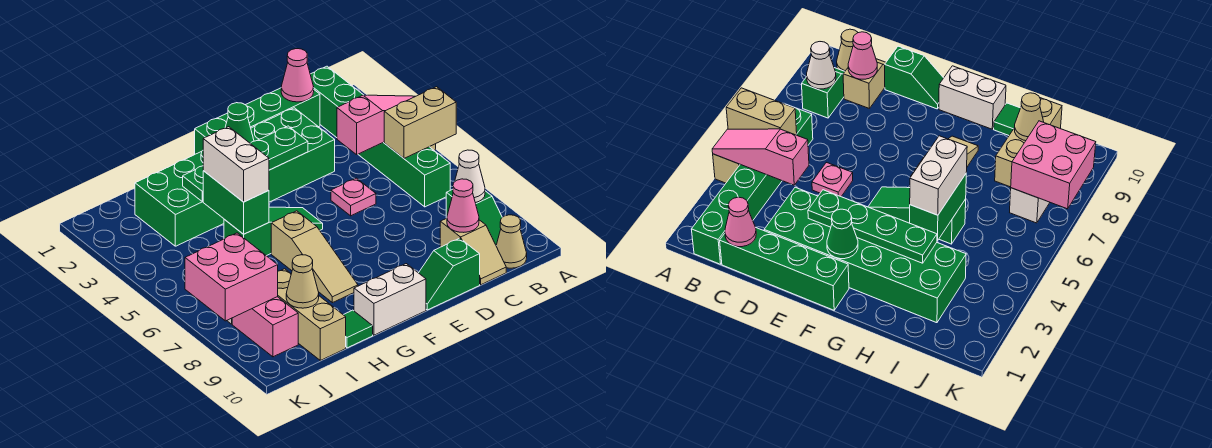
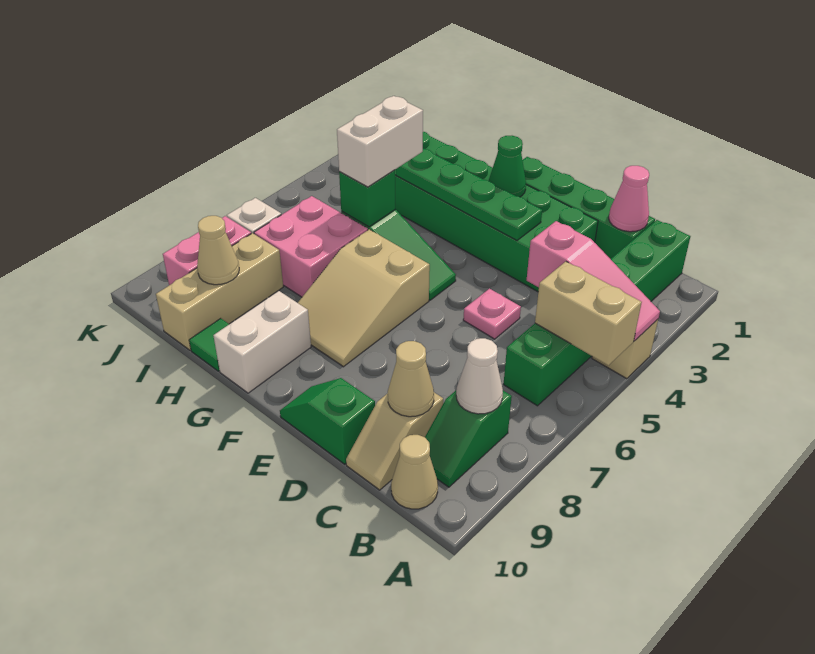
pink cone C9 level 2 -> tan cone C9 level 2
white brick F10:G10 level 1 -> white brick G9:G10 level 1
tan slope G6:G8 level 1 top 6 -> tan slope F6:G8 level 1 top 6
green brick H4:H5 level 2 -> green brick H5 level 2
pink brick J7:K8 level 2 -> pink brick H6:I7 level 1

